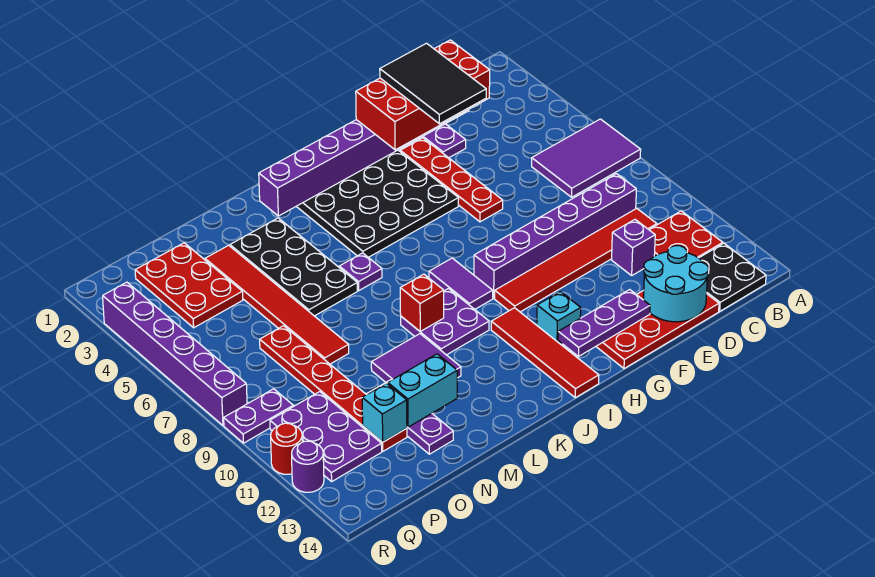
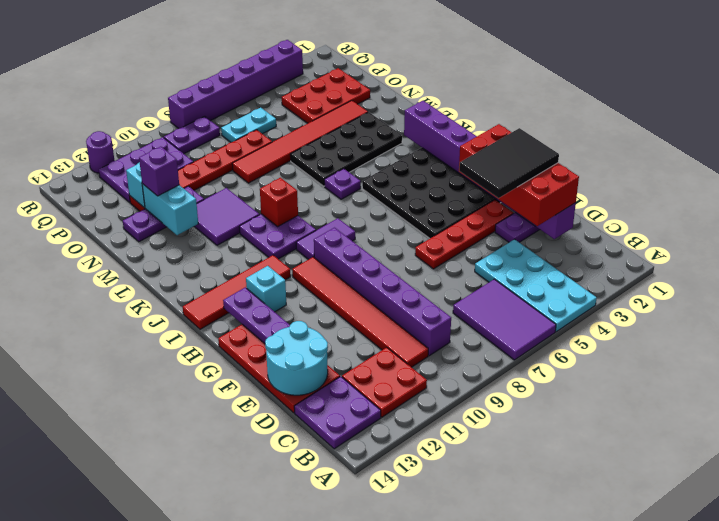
none -> cyan plate A4:D5 level 1
black plate B13:C14 level 1 -> purple plate B13:C14 level 1
purple brick D11 level 1 -> purple brick N12 level 3
none -> cyan plate P6:P7 level 1
purple plate Q9:R9 level 1 -> purple plate Q8:Q9 level 1
red round brick R11 level 1 -> none

